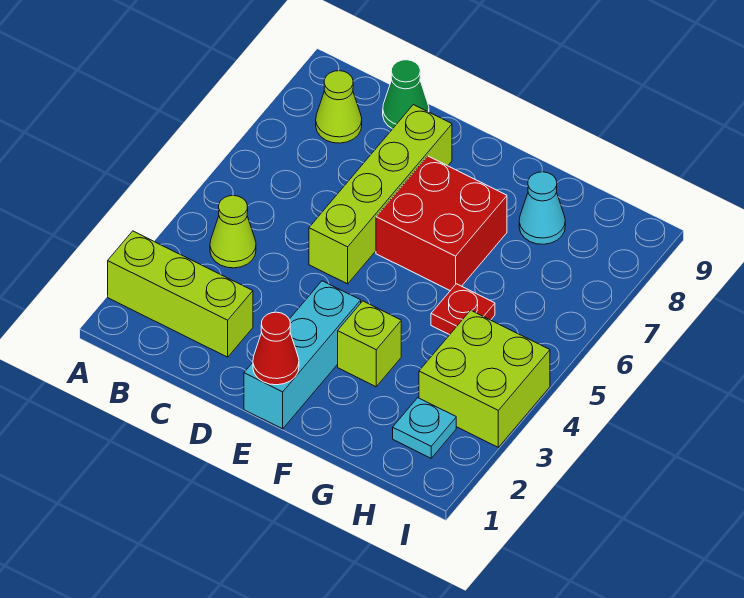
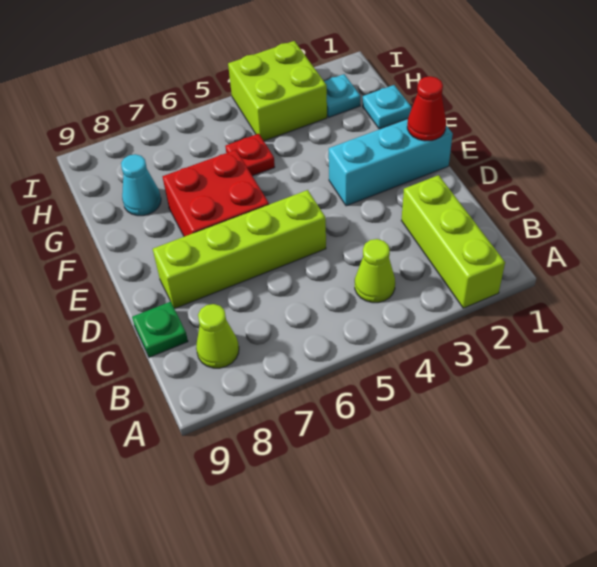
green cone C9 level 1 -> green plate C9 level 1
lime brick F3 level 1 -> none
none -> cyan plate G1 level 1

